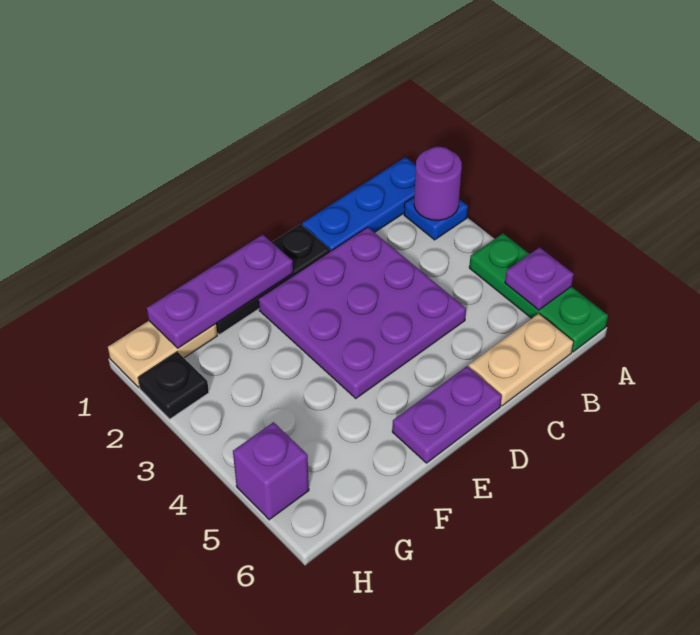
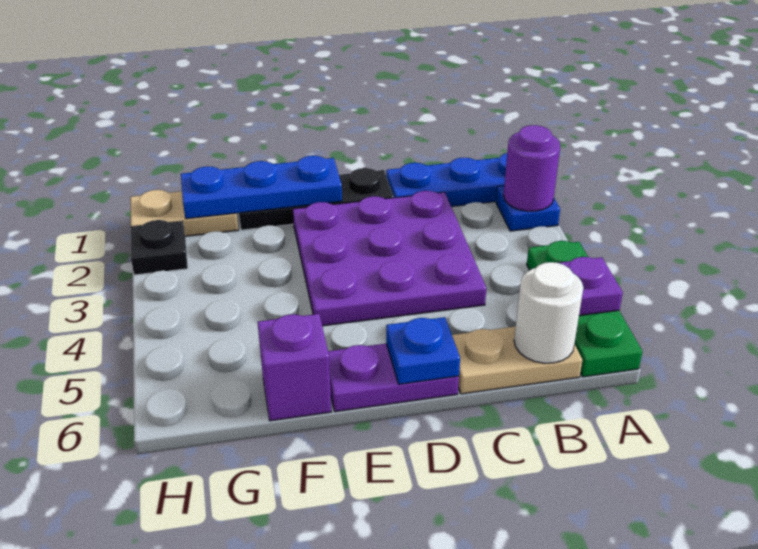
none -> white round brick B6 level 2
none -> blue plate D6 level 2
purple plate E1:G1 level 2 -> blue plate E1:G1 level 2
purple brick H5 level 1 -> purple brick F6 level 1

